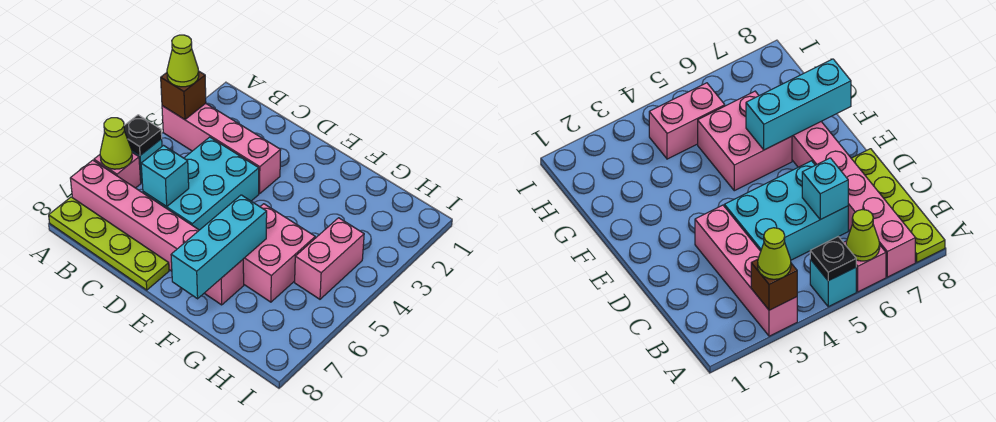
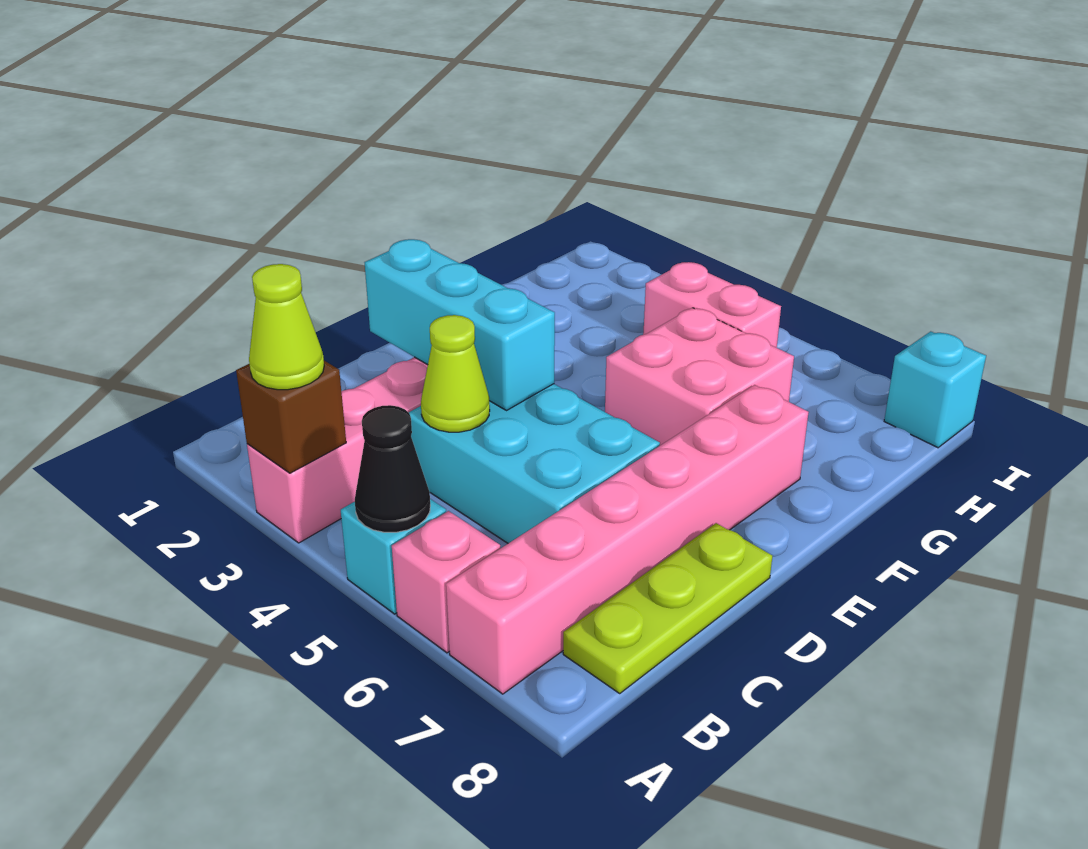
black plate A5 level 2 -> black cone A5 level 2
lime cone A6 level 2 -> lime cone C4 level 2
lime plate A8:D8 level 1 -> lime plate B8:D8 level 1
cyan brick C6 level 2 -> cyan brick I8 level 1
cyan brick F6:F8 level 2 -> cyan brick D2:D4 level 2

